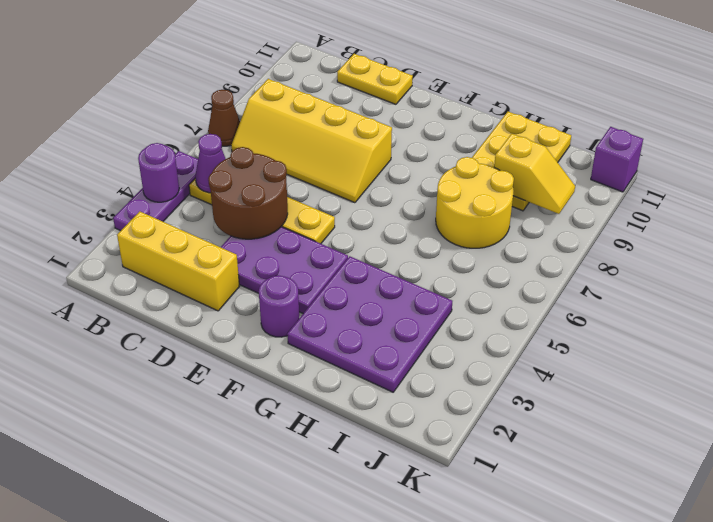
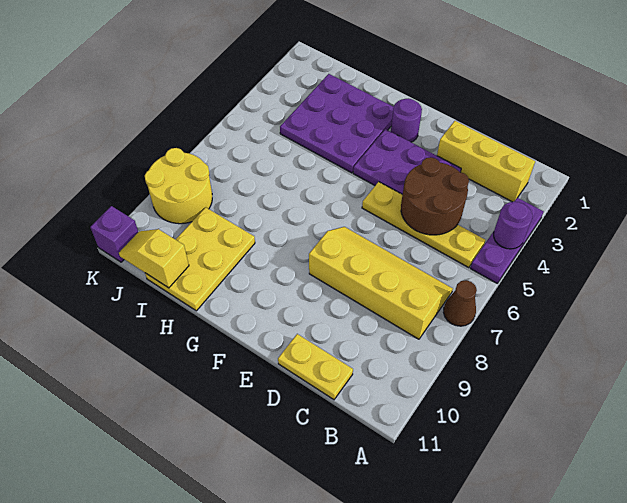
purple cone B5 level 2 -> none
yellow round brick H7:I8 level 1 -> yellow round brick J8:K9 level 1
yellow slope I9:J9 level 2 top I -> yellow slope I11:J11 level 2 top I

